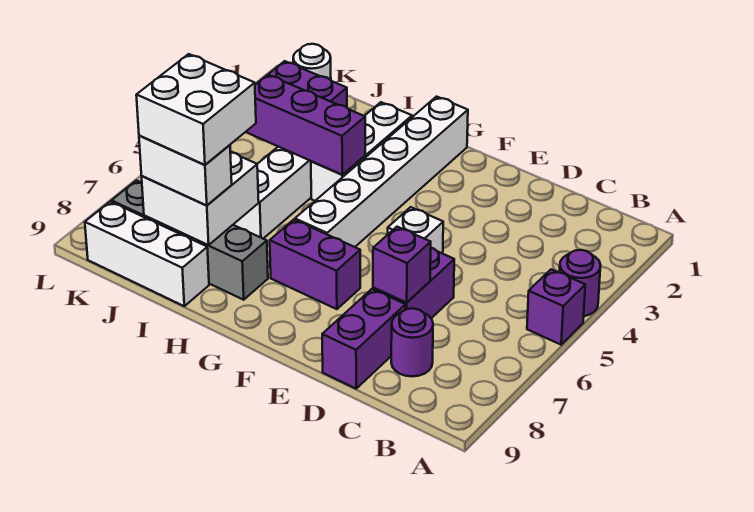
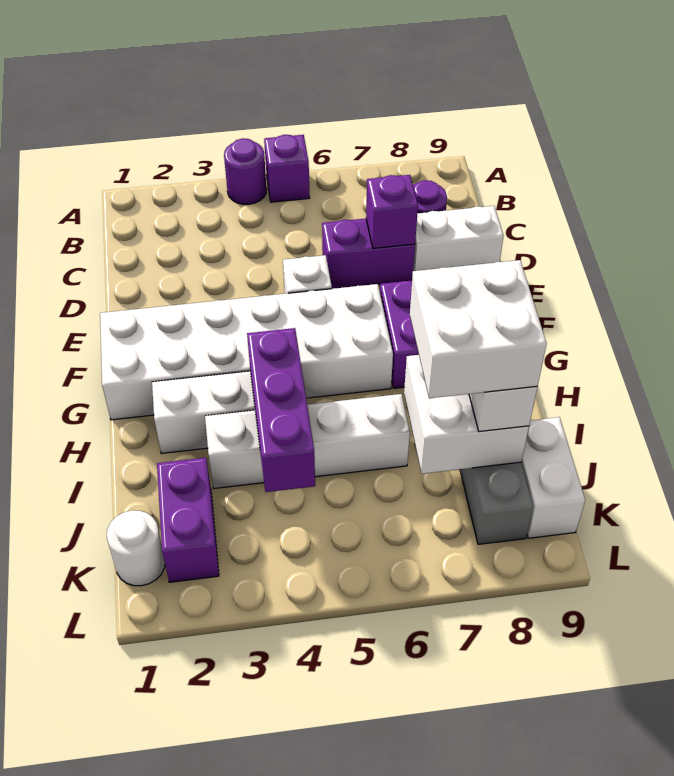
purple brick D8:D9 level 1 -> white brick D8:D9 level 1
white brick G1:G6 level 1 -> white brick F1:G6 level 1
white brick I9:K9 level 1 -> white brick J9:K9 level 1

